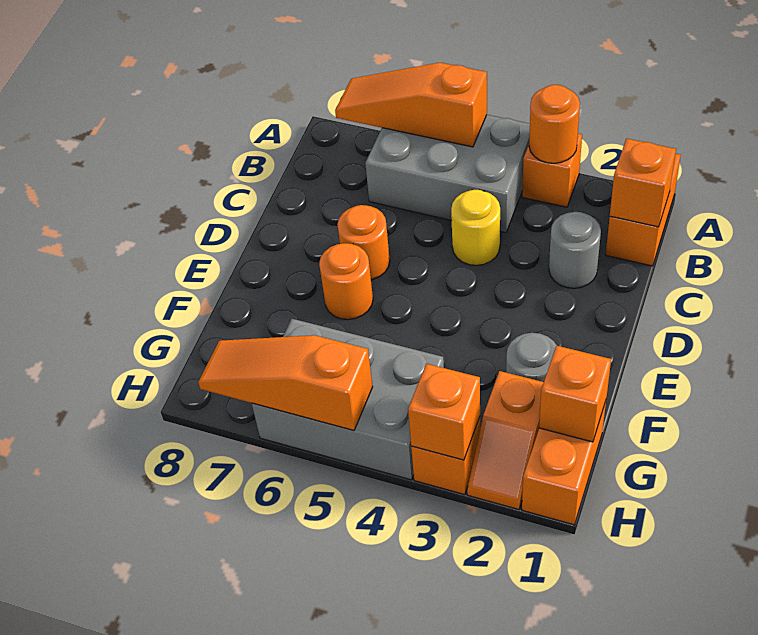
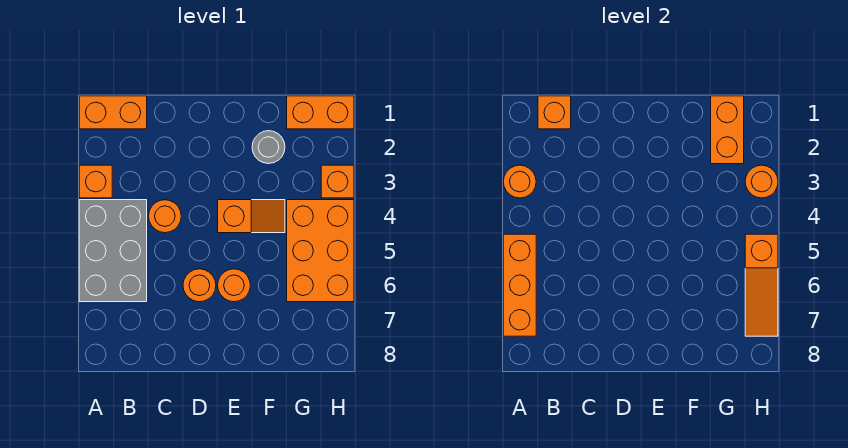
orange slope A5:A7 level 2 top 5 -> orange brick A5:A7 level 2
grey round brick C2 level 1 -> none
yellow round brick C4 level 1 -> orange round brick C4 level 1
orange brick G1 level 2 -> orange brick G1:G2 level 2
orange slope G2:H2 level 1 top G -> orange slope E4:F4 level 1 top E
grey brick G4:H6 level 1 -> orange brick G4:H6 level 1
orange brick H3 level 2 -> orange round brick H3 level 2

